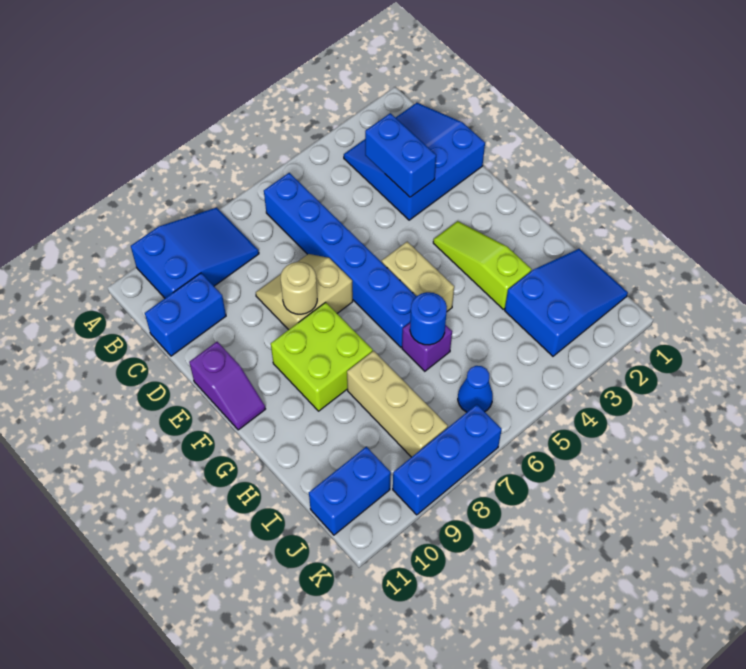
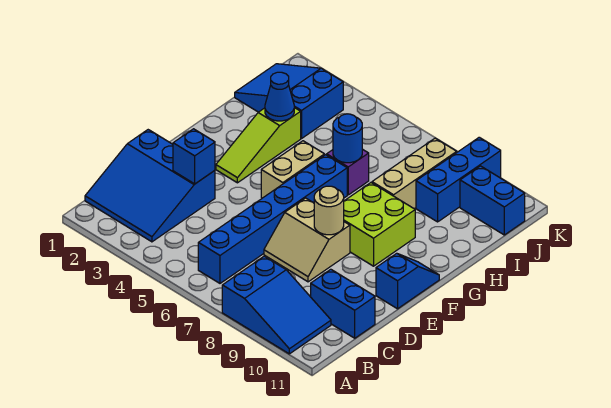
blue slope A8:B10 level 1 top 10 -> blue slope A8:B10 level 1 top 8
blue brick C3:D3 level 2 -> blue brick D3 level 2
purple slope E11:F11 level 1 top E -> blue slope E11:F11 level 1 top E
blue cone J6 level 1 -> blue cone H3 level 2
blue brick K7:K9 level 1 -> blue brick I9:K9 level 1

